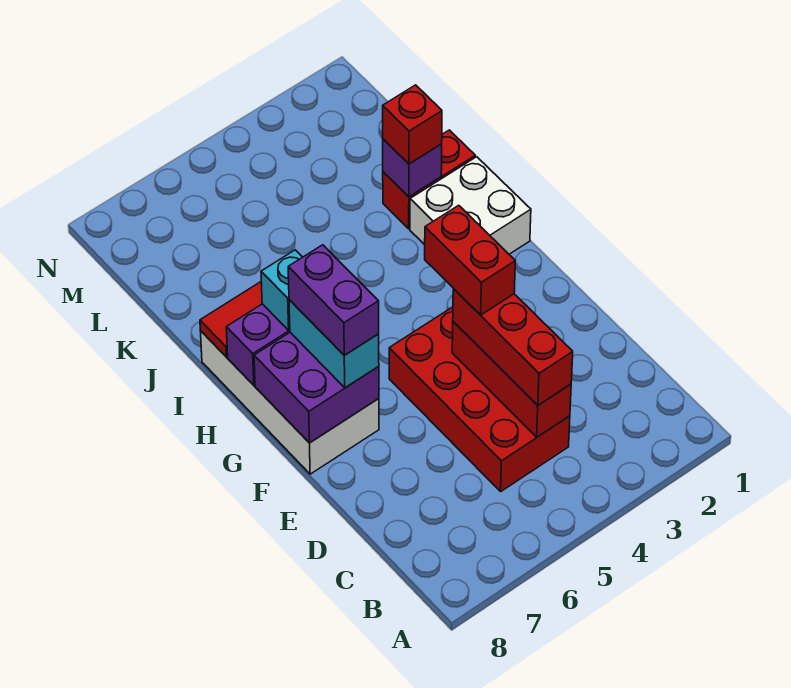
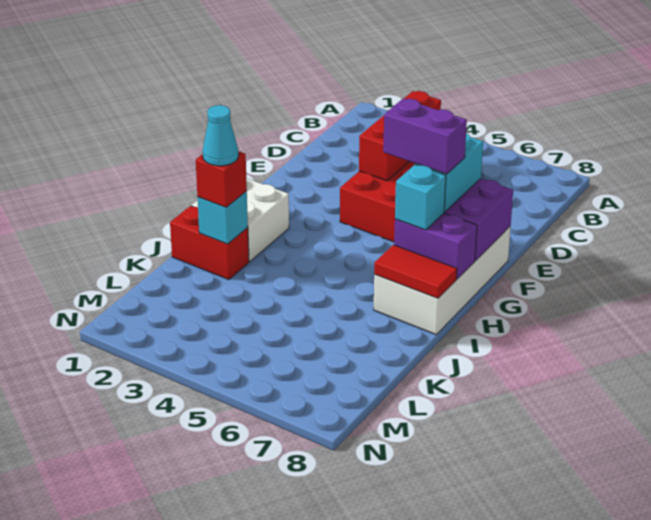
red brick C4:E4 level 3 -> none
red brick E4:F4 level 4 -> none
purple brick F7:G7 level 4 -> purple brick G6:G7 level 4
purple brick J2 level 2 -> cyan brick J2 level 2
none -> cyan cone J2 level 4

